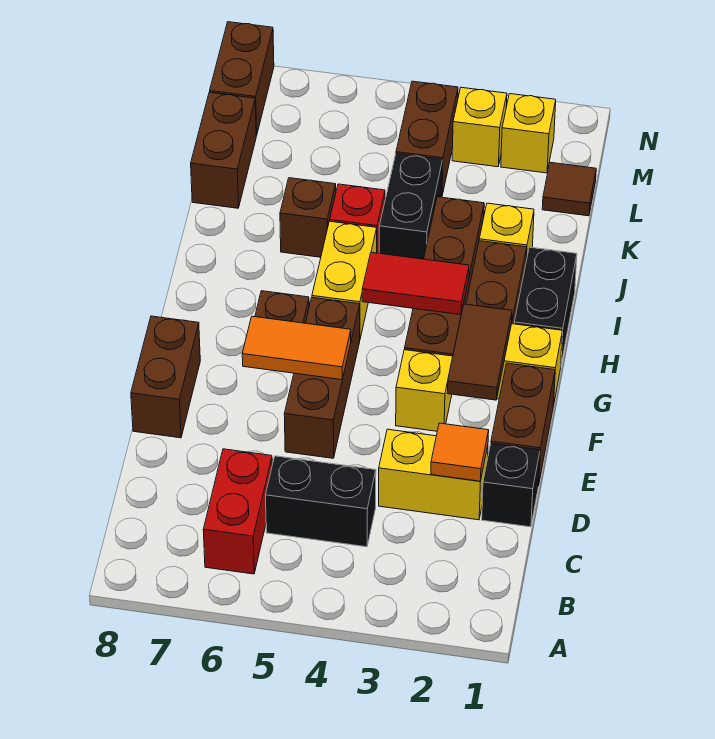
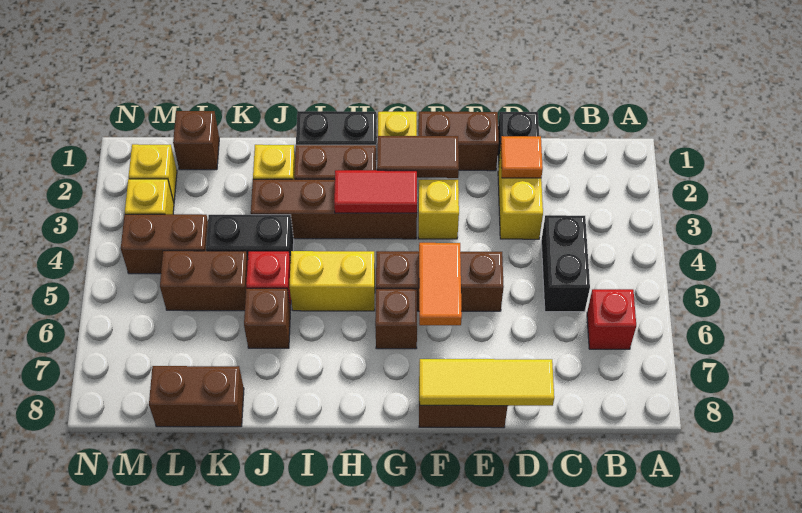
red brick B6:C6 level 1 -> red brick B6 level 1
none -> yellow tile D8:F8 level 2
red tile H3:H4 level 2 -> red tile G3:H3 level 2
brown tile L1 level 1 -> brown brick L1 level 1
brown brick M8:N8 level 1 -> brown brick K5:L5 level 1

